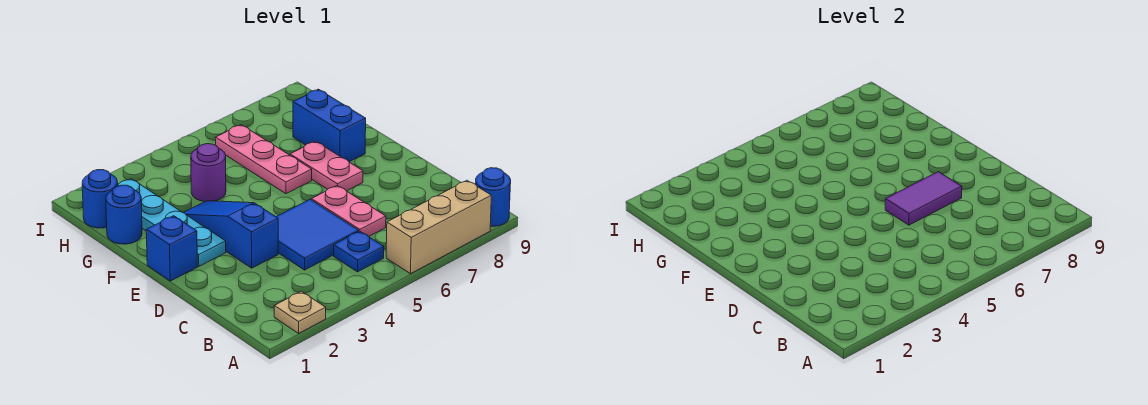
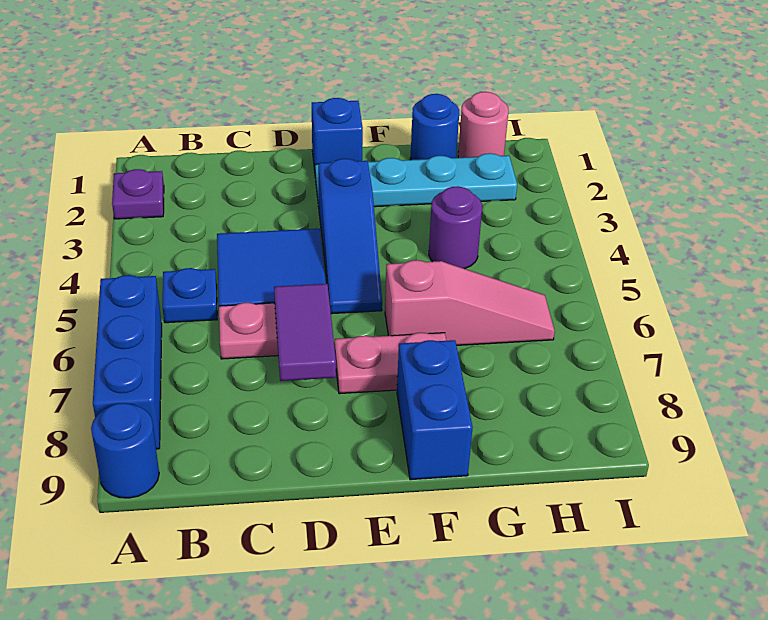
tan plate A2 level 1 -> purple plate A2 level 1
tan brick A6:A8 level 1 -> blue brick A6:A8 level 1
blue slope D3:F3 level 1 top D -> blue slope E3:E5 level 1 top 3
pink plate F6:H6 level 1 -> pink slope F6:H6 level 1 top F
blue brick F8:G8 level 1 -> blue brick F8:F9 level 1
blue round brick H1 level 1 -> pink round brick H1 level 1

